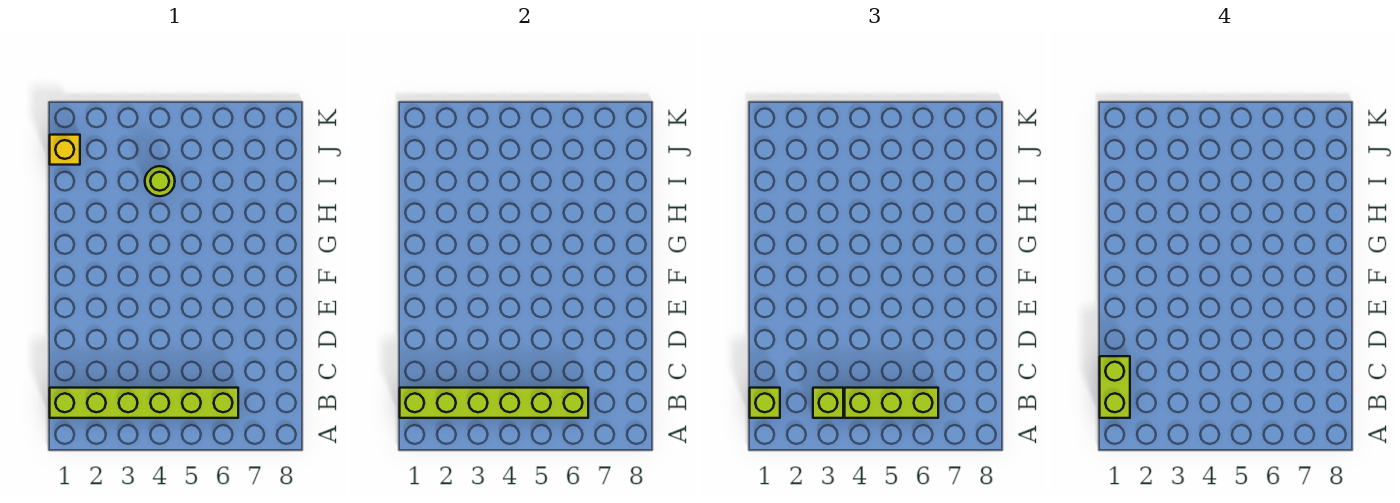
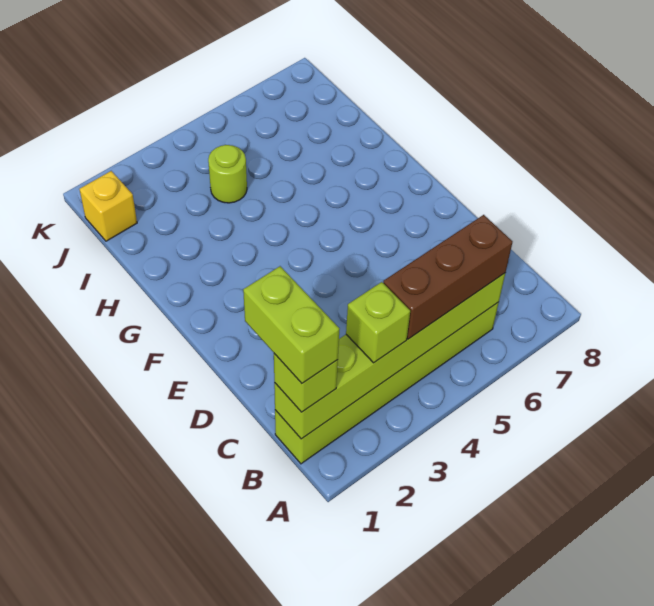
lime brick B4:B6 level 3 -> brown brick B4:B6 level 3

